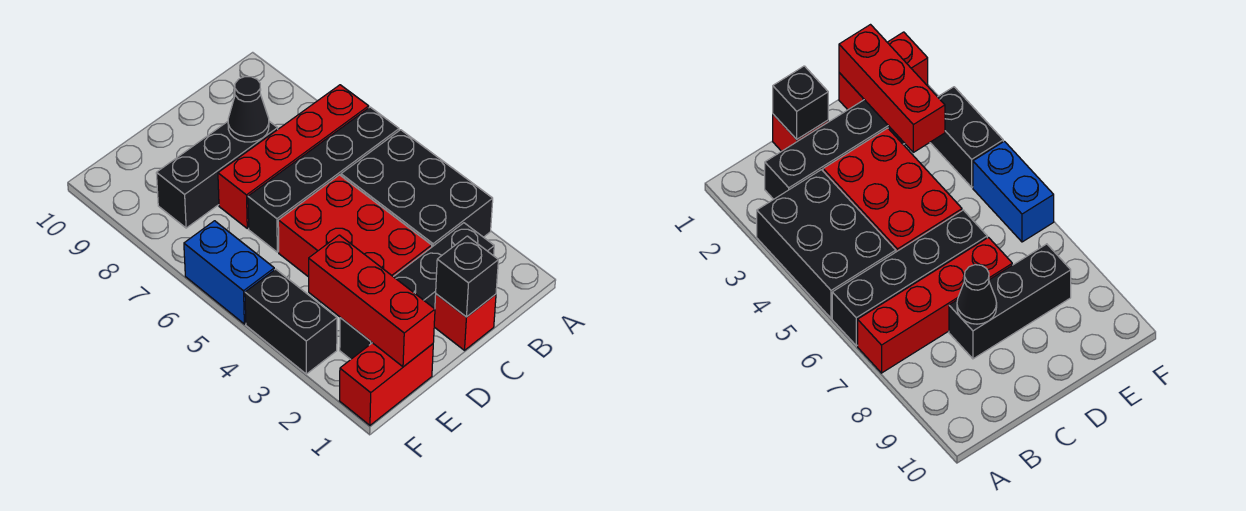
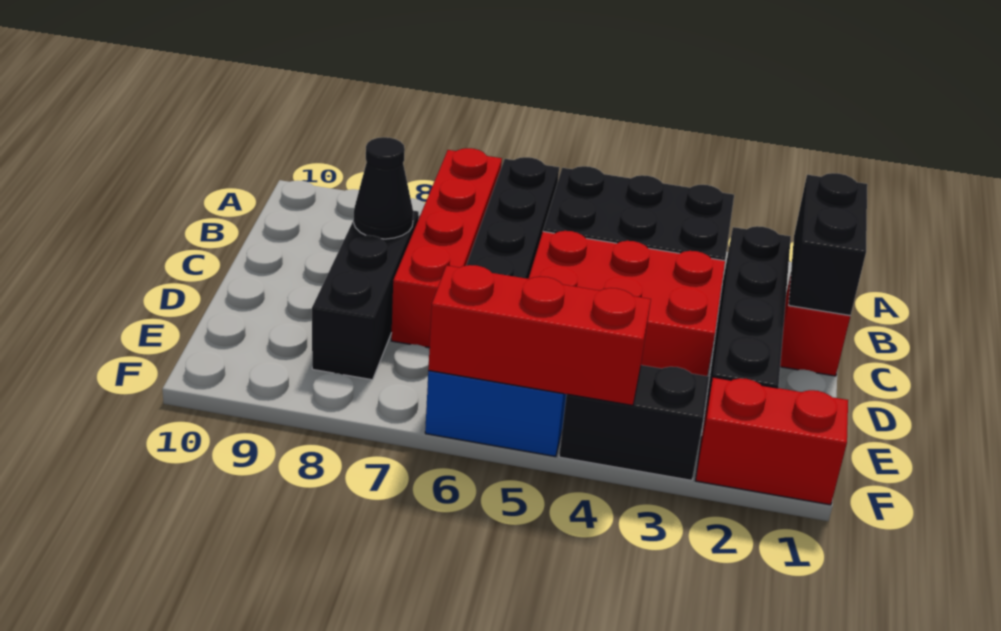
black brick C1 level 2 -> black brick B1:C1 level 2
red brick E1:F1 level 1 -> red brick F1:F2 level 1
red brick E1:E3 level 2 -> red brick F4:F6 level 2

